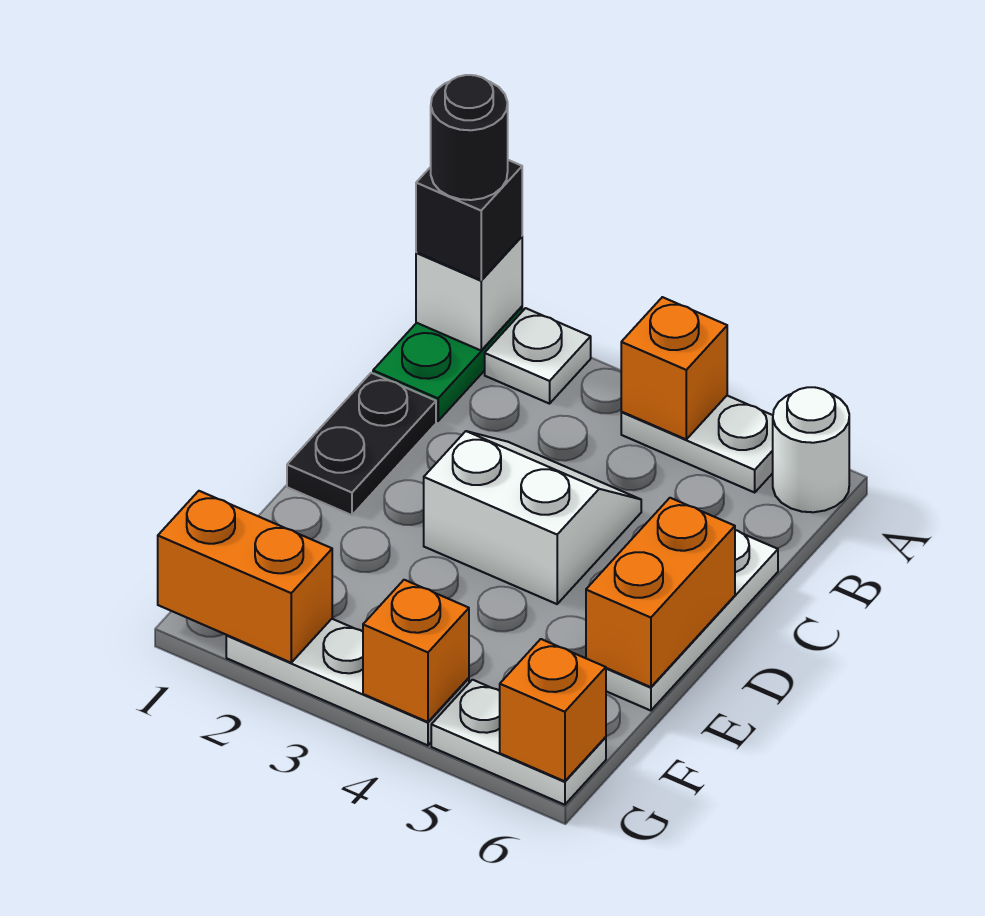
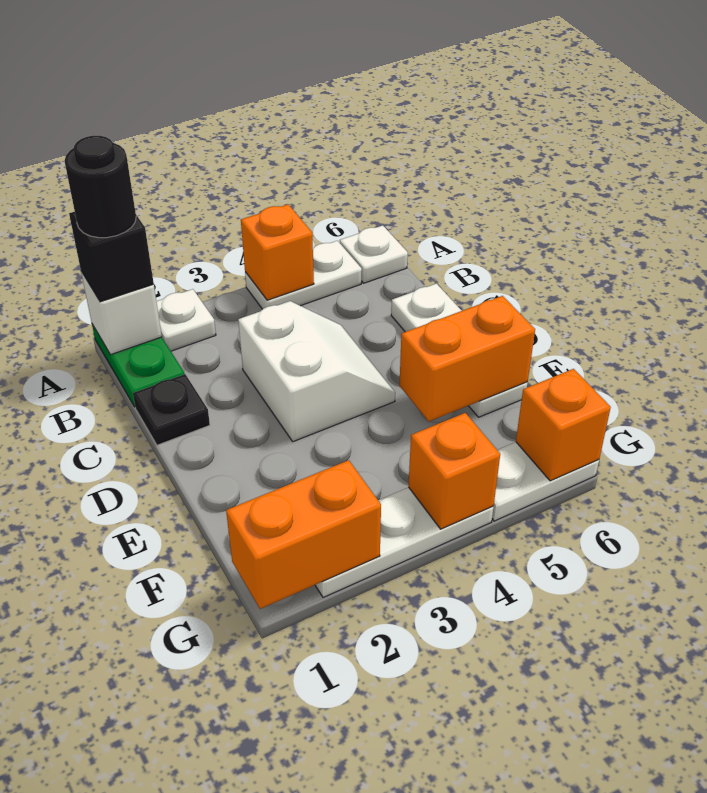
white round brick A6 level 1 -> white plate A6 level 1
black plate C1:D1 level 1 -> black plate C1 level 1
white slope C3:D4 level 1 top D -> white slope C3:D4 level 1 top 3
orange brick D6:E6 level 2 -> orange brick E5:E6 level 2

